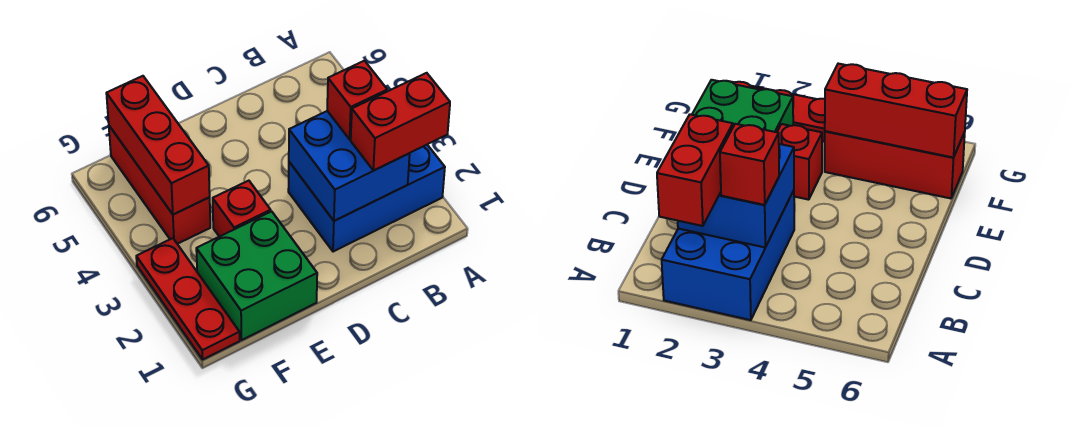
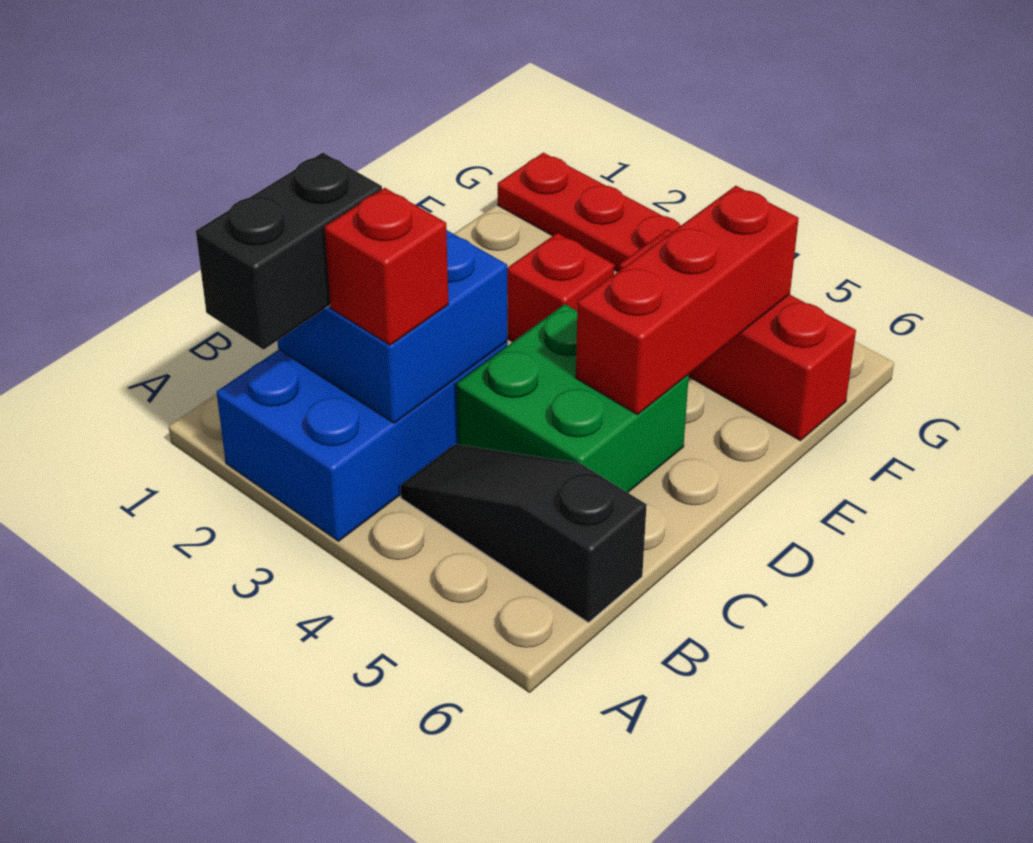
red brick A2:B2 level 3 -> black brick A2:B2 level 3
none -> black slope B4:B6 level 1 top 6
green brick E1:F2 level 1 -> green brick C4:D5 level 1
red brick F4:F6 level 2 -> red brick D5:F5 level 2

